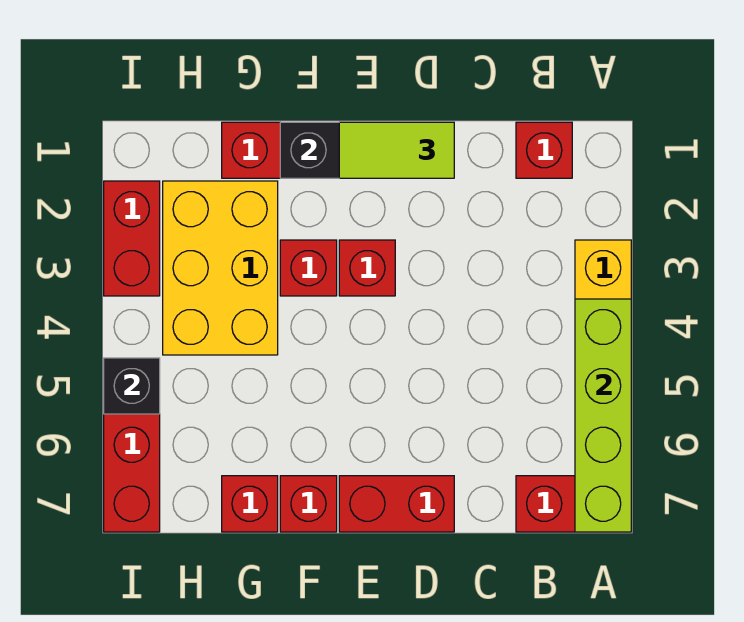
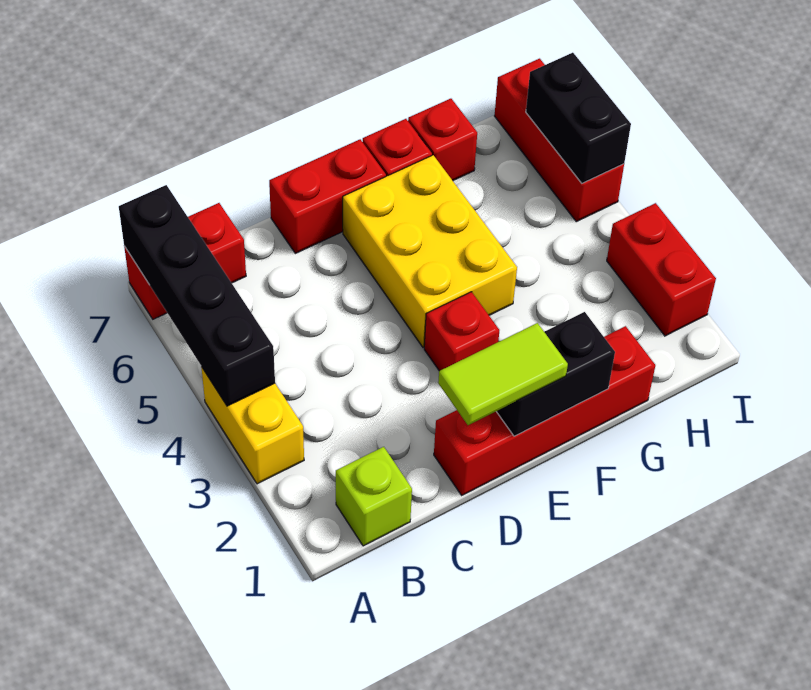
lime brick A4:A7 level 2 -> black brick A4:A7 level 2
red brick B1 level 1 -> lime brick B1 level 1
red brick F3 level 1 -> none
yellow brick G2:H4 level 1 -> yellow brick E4:F6 level 1
black brick I5 level 2 -> black brick I5:I6 level 2

